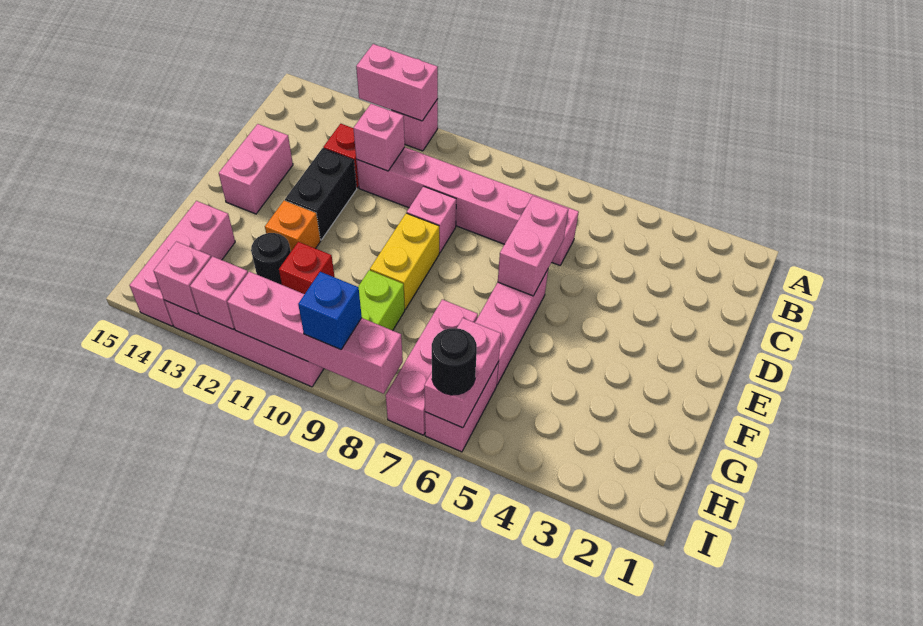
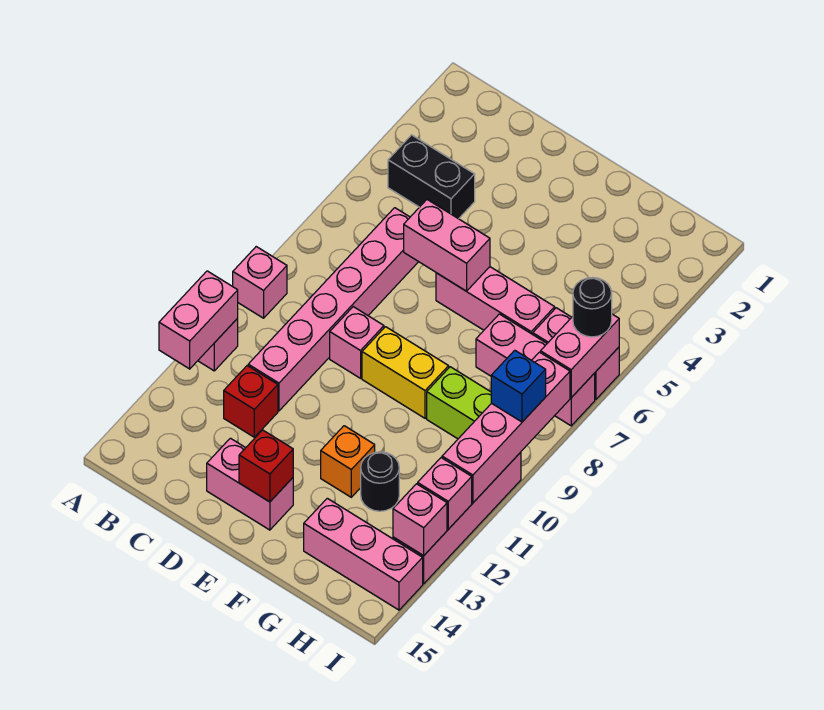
pink brick C11 level 2 -> pink brick A9 level 1
black brick D12:E12 level 1 -> black brick B4:C4 level 1
red brick G11 level 1 -> red brick E14 level 2
pink brick H6:I6 level 2 -> pink brick I6:I7 level 2

